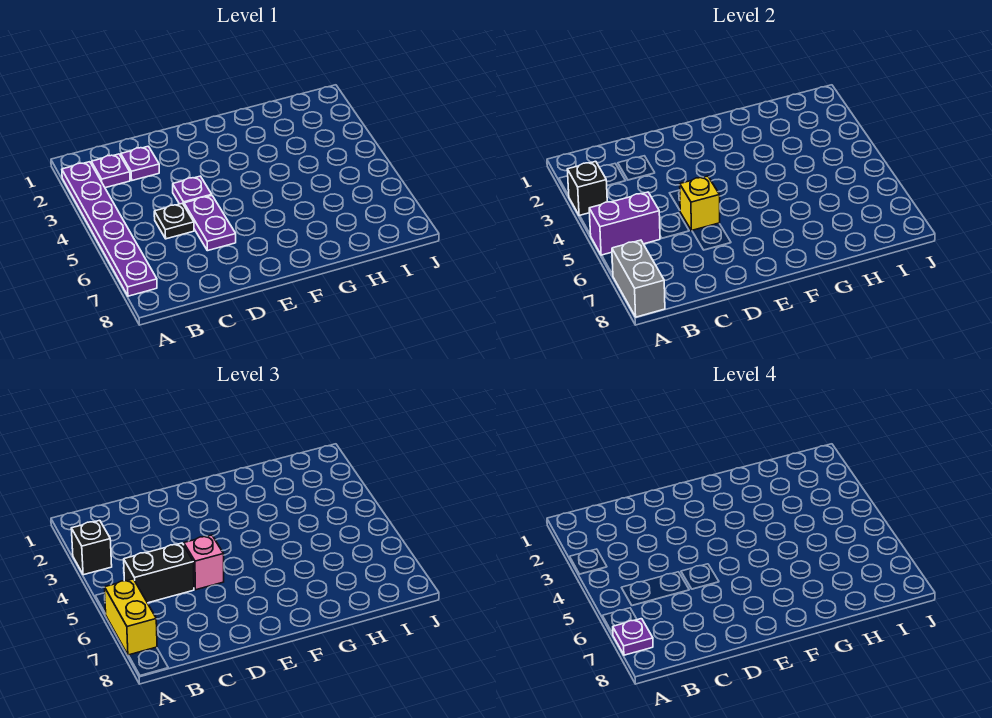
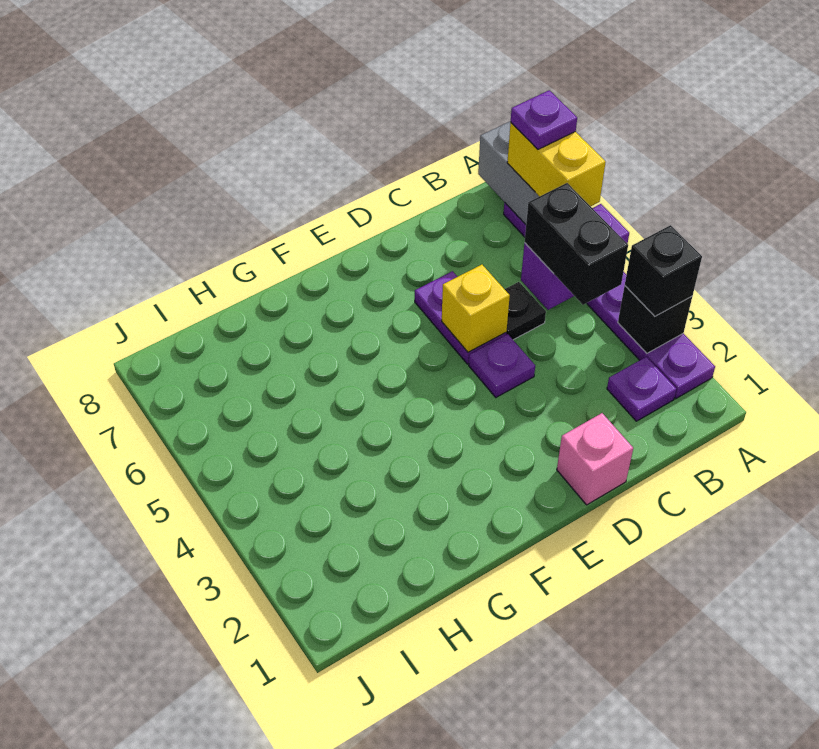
black brick B5:C5 level 3 -> black brick B4:B5 level 3
purple plate C2 level 1 -> none
pink brick D5 level 3 -> pink brick D1 level 1

